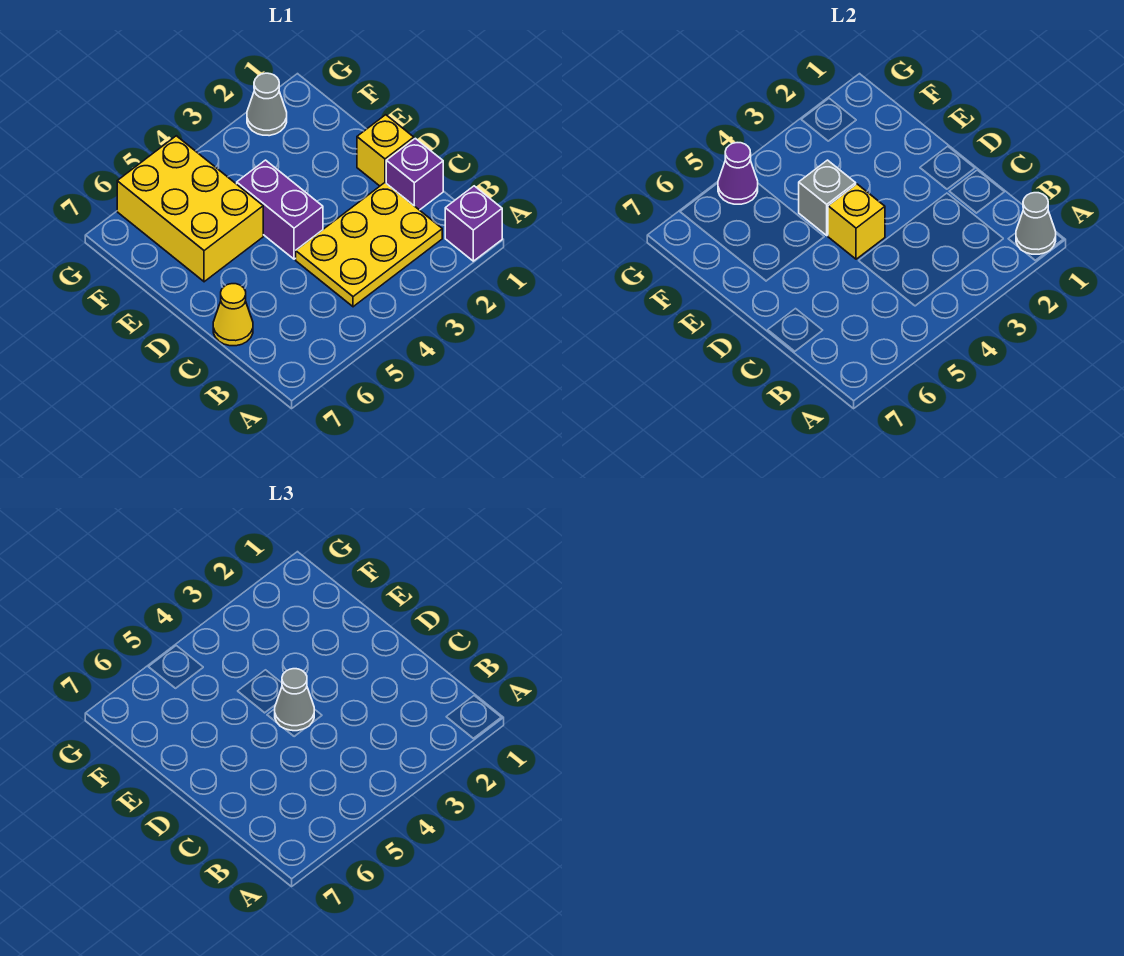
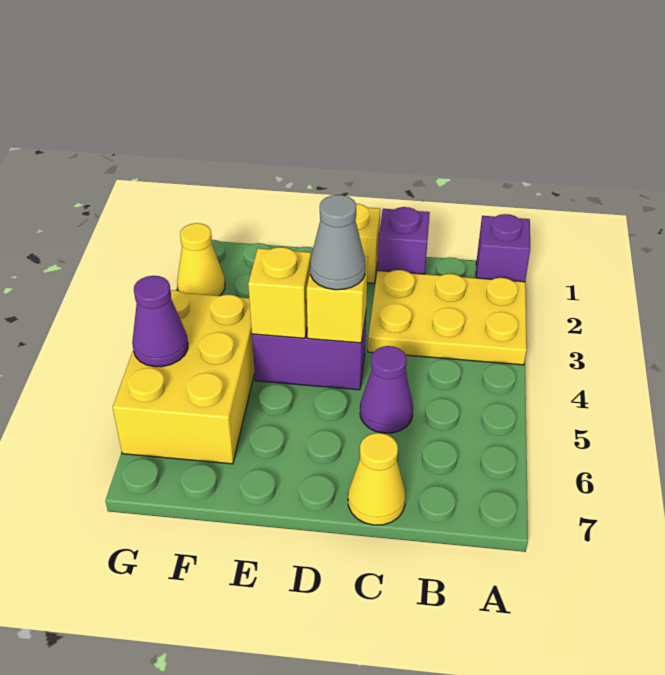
grey cone A1 level 2 -> none
yellow plate B2:C4 level 1 -> yellow plate A2:C3 level 1
none -> purple cone C5 level 1
grey brick E4 level 2 -> yellow brick E4 level 2
yellow brick E5:G6 level 1 -> yellow brick F4:G6 level 1
grey cone G2 level 1 -> yellow cone G2 level 1

